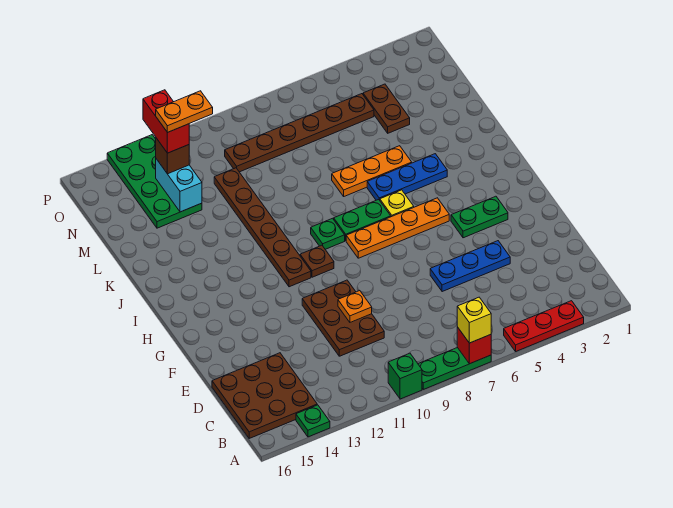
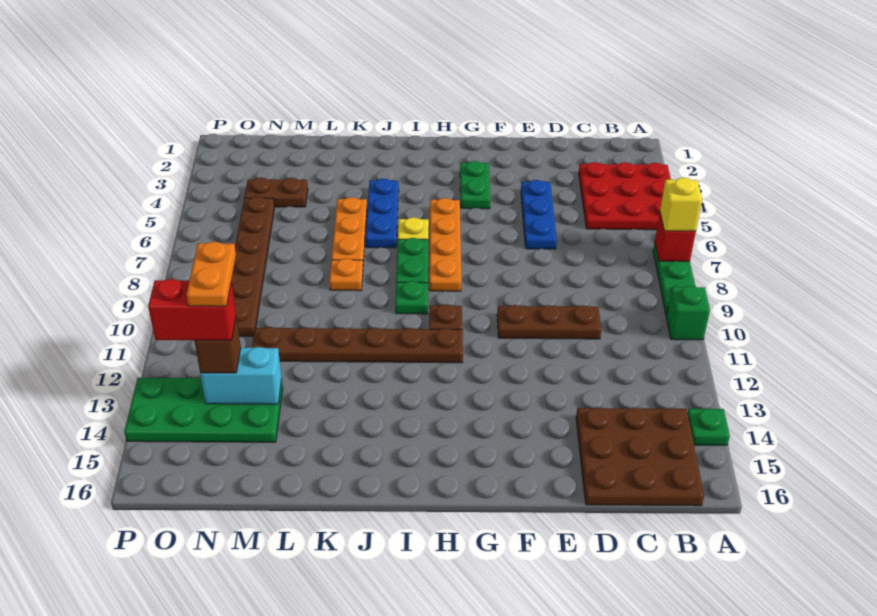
red plate A3:A5 level 1 -> red plate A3:C5 level 1
brown plate D10:F11 level 1 -> brown plate D10:F10 level 1
orange plate E10 level 2 -> orange plate K8 level 1

